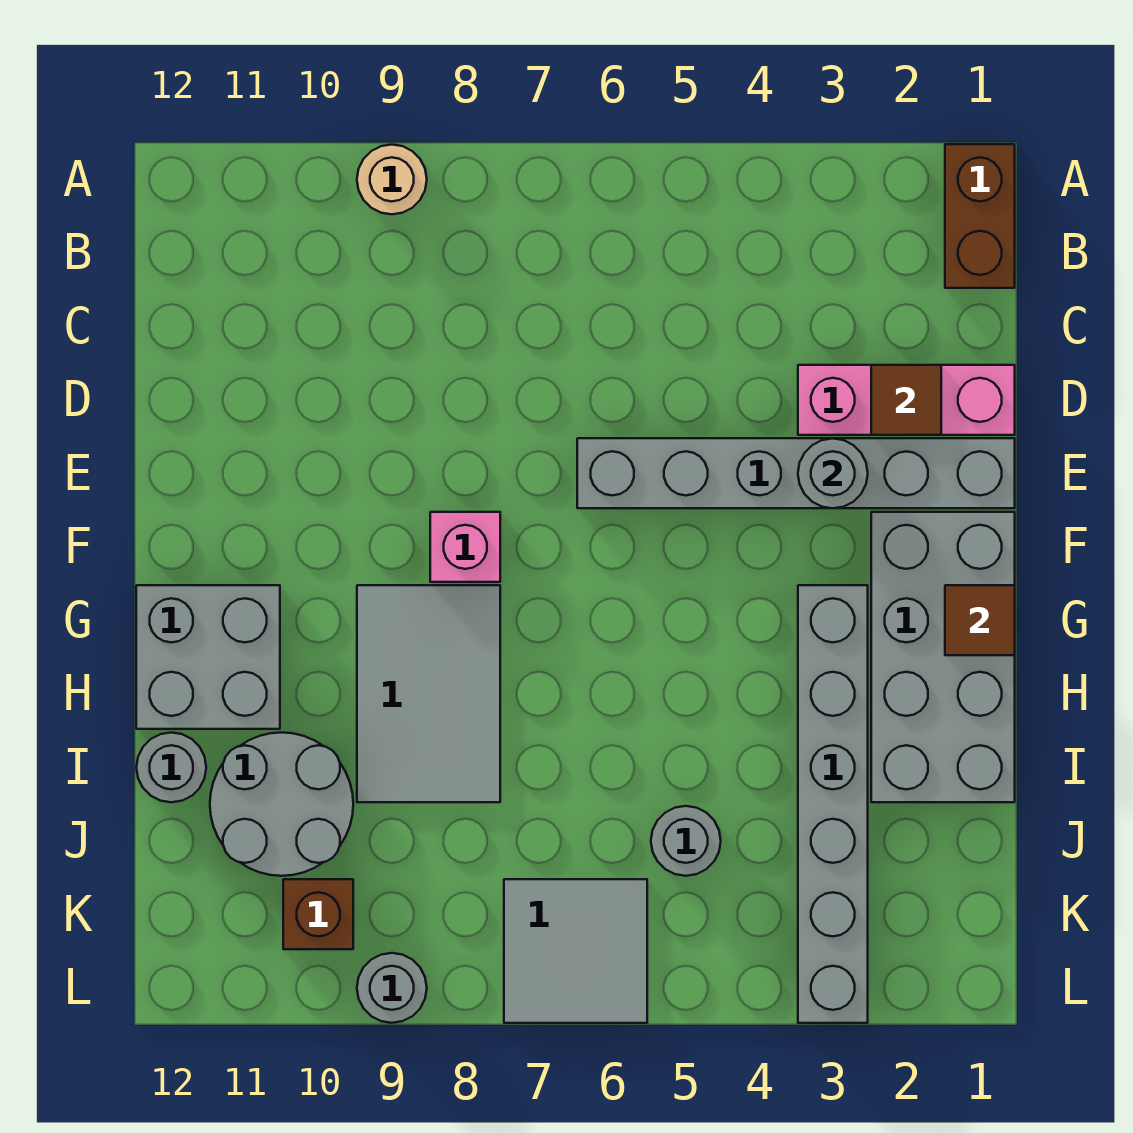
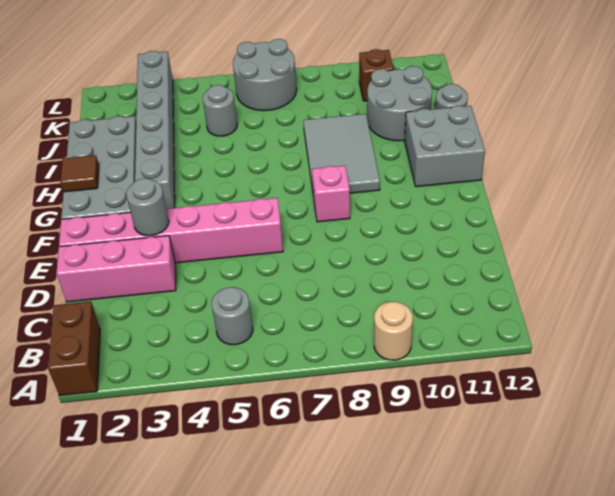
brown tile D2 level 2 -> none
grey brick E1:E6 level 1 -> pink brick E1:E6 level 1
grey tile K6:L7 level 1 -> grey round brick K6:L7 level 1
grey round brick L9 level 1 -> grey round brick B5 level 1

